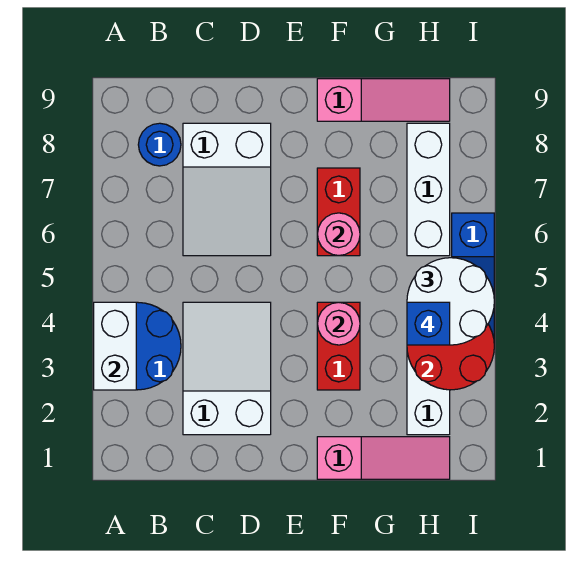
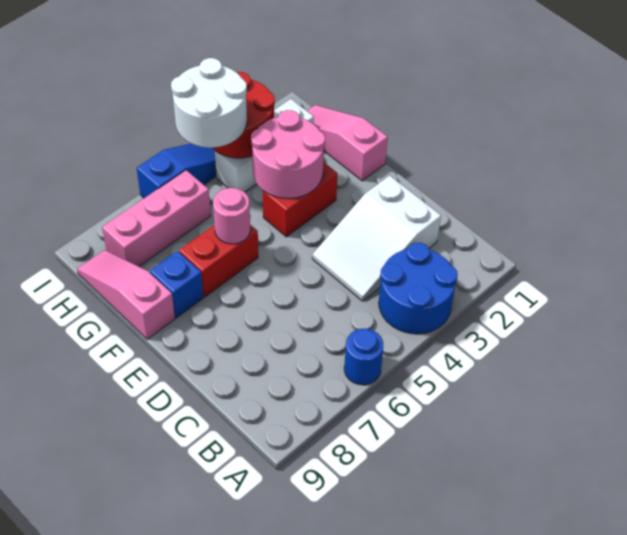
white brick A3:A4 level 2 -> none
blue round brick B8 level 1 -> blue round brick A6 level 1
white slope C6:D8 level 1 top 8 -> none
pink round brick F4 level 2 -> pink round brick F3:G4 level 2
blue brick H4 level 4 -> blue brick F8 level 1
white brick H6:H8 level 1 -> pink brick H6:H8 level 1

